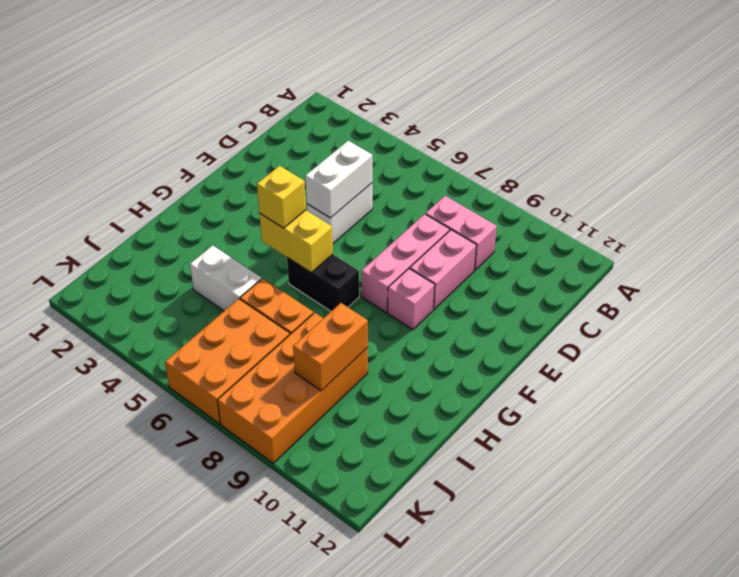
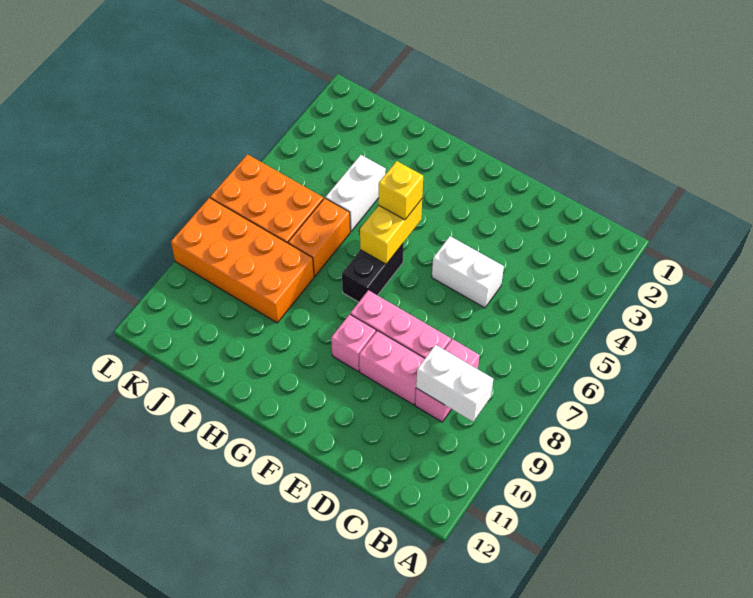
white brick D5:E5 level 2 -> white brick B9:C9 level 2
orange brick I9:J9 level 2 -> none

